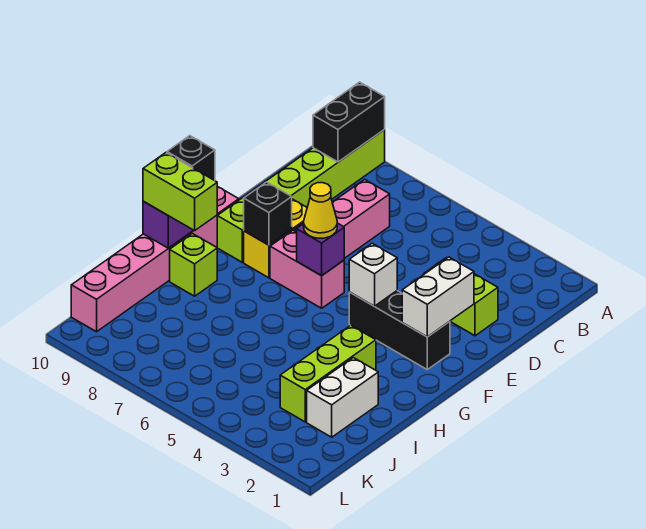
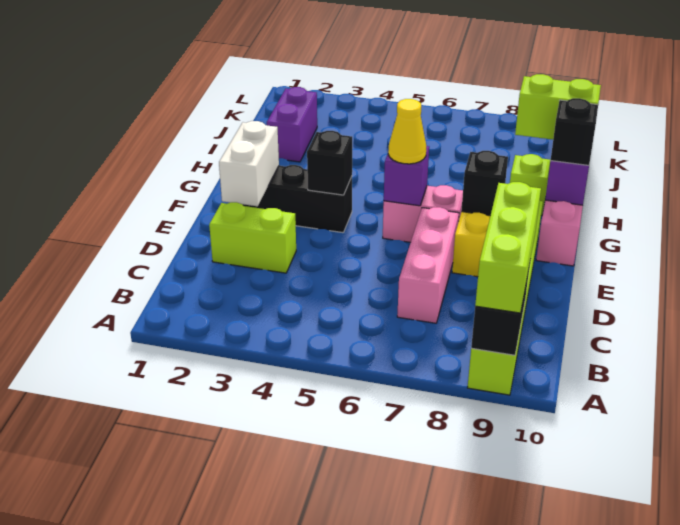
white brick F4 level 2 -> black brick F4 level 2
lime brick H3:J3 level 1 -> lime brick A9:C9 level 3
white brick I2:J2 level 1 -> purple brick I2:J2 level 1

